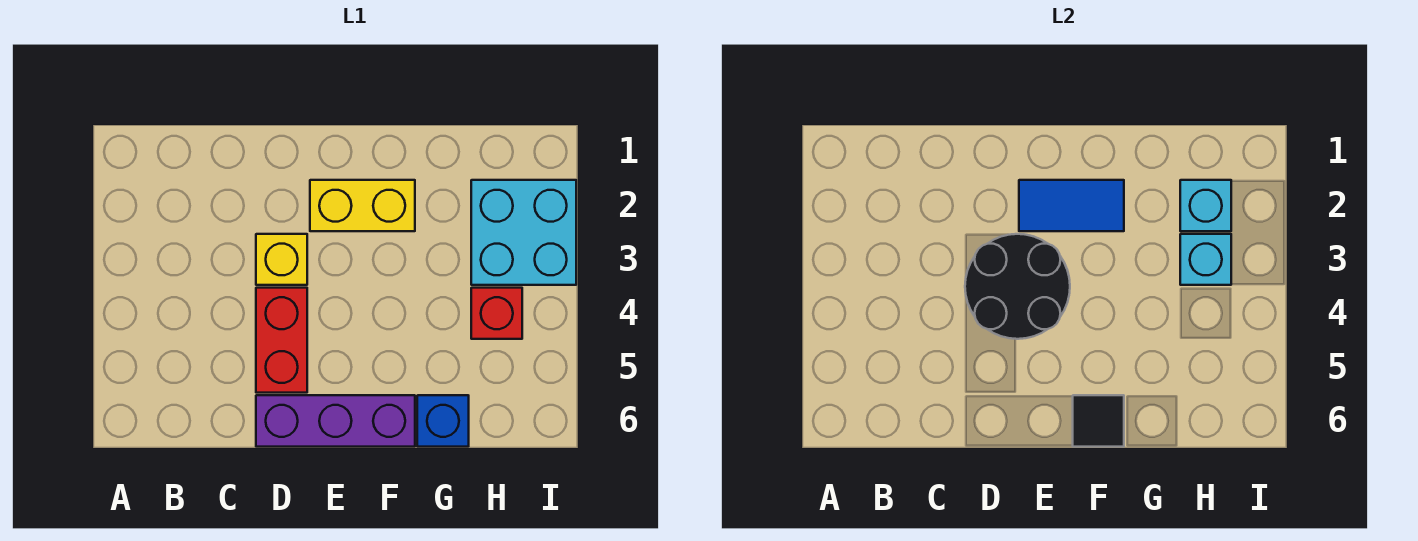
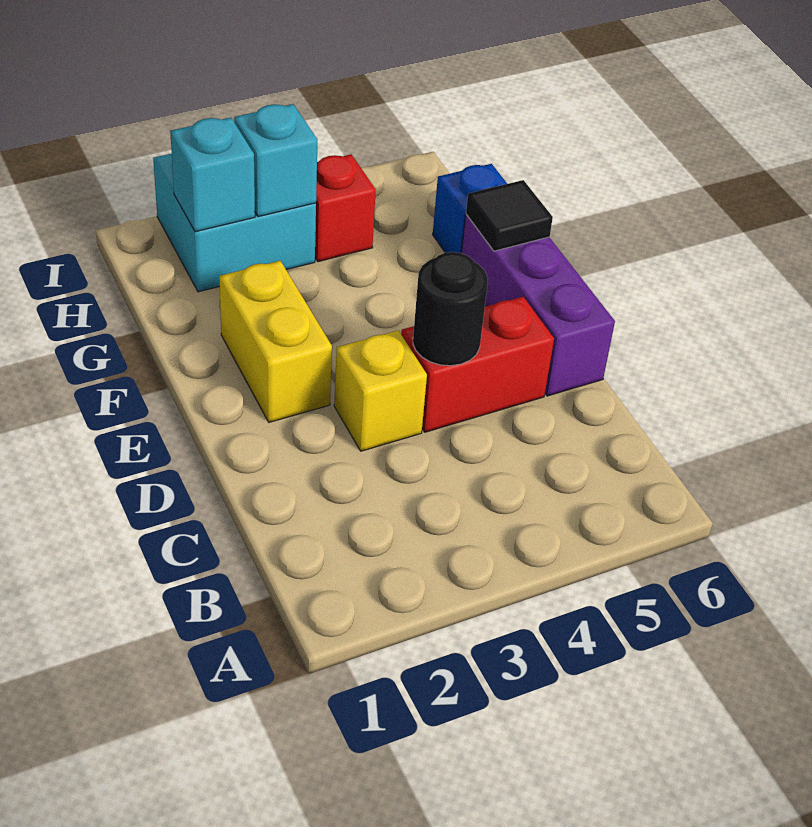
black round brick D3:E4 level 2 -> black round brick D4 level 2
blue tile E2:F2 level 2 -> none

